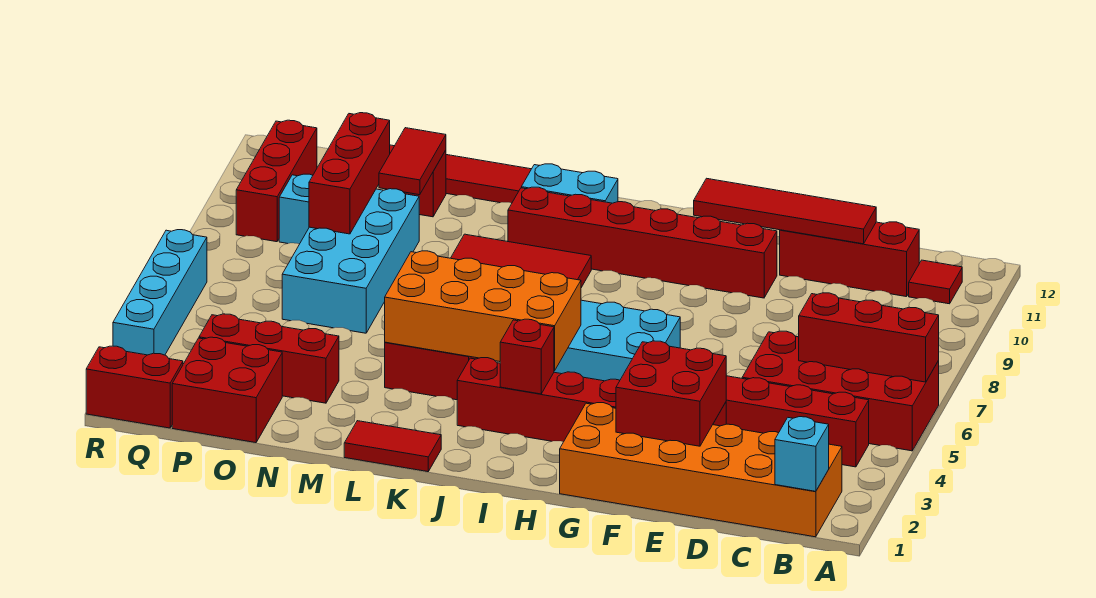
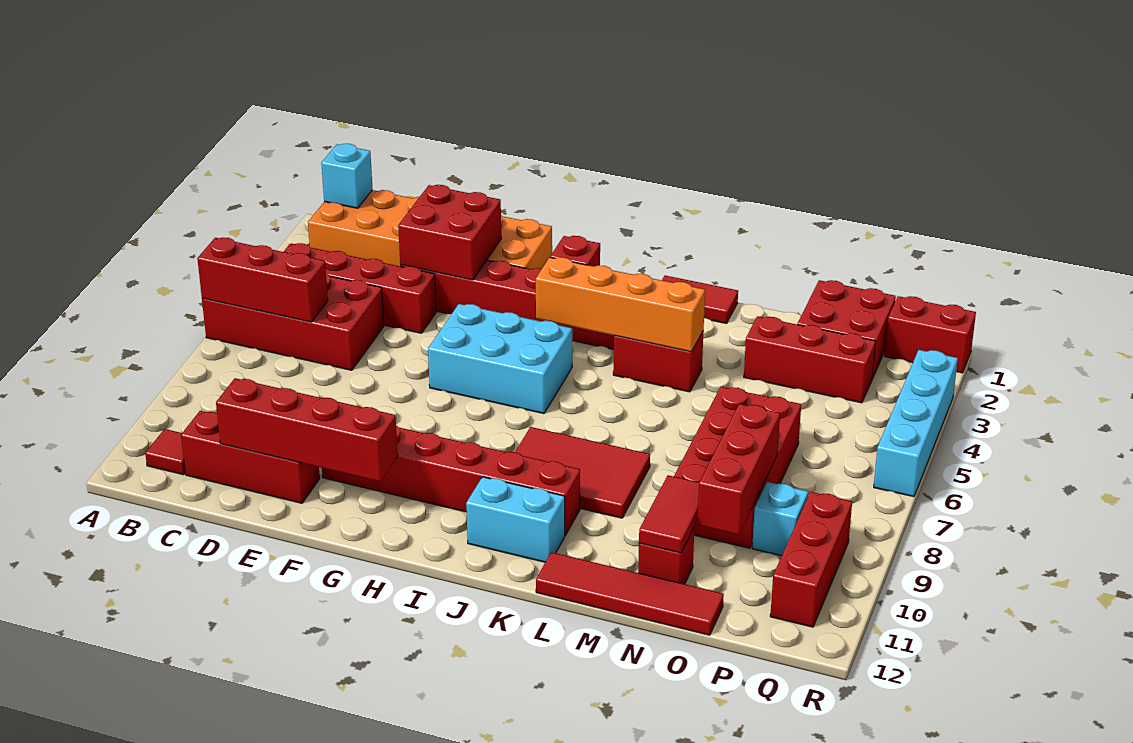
red tile D11:G11 level 2 -> red brick D11:G11 level 2
orange brick I4:L5 level 2 -> orange brick I4:L4 level 2
cyan brick N6:O9 level 1 -> red brick N6:O9 level 1

